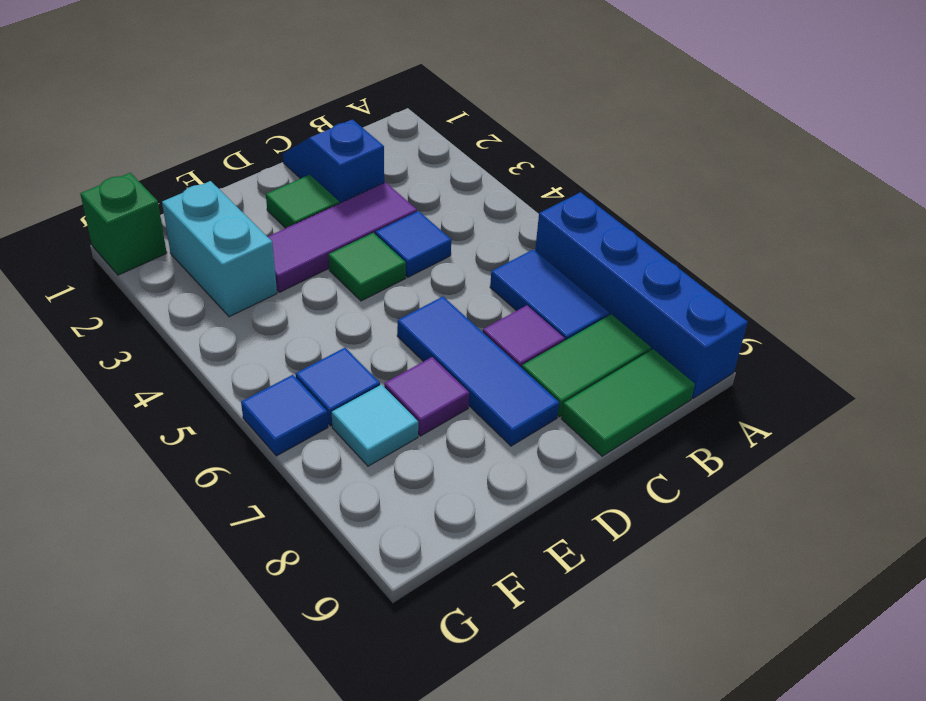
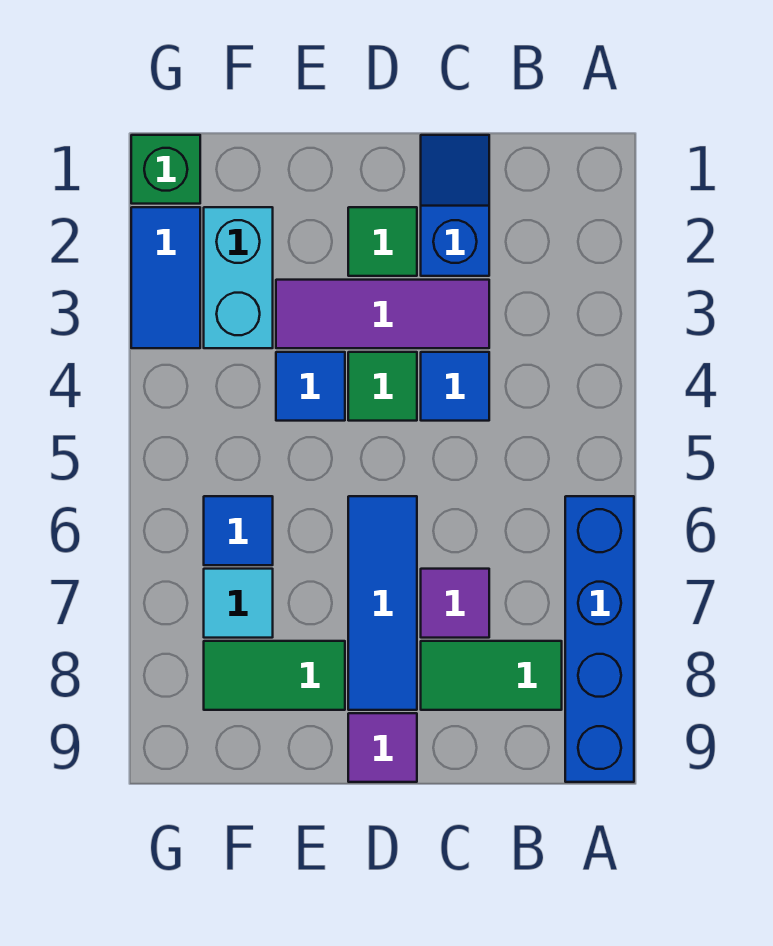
blue tile B6:B7 level 1 -> blue tile G2:G3 level 1
green tile B9:C9 level 1 -> green tile E8:F8 level 1
purple tile E7 level 1 -> purple tile D9 level 1
blue tile G6 level 1 -> blue tile E4 level 1

